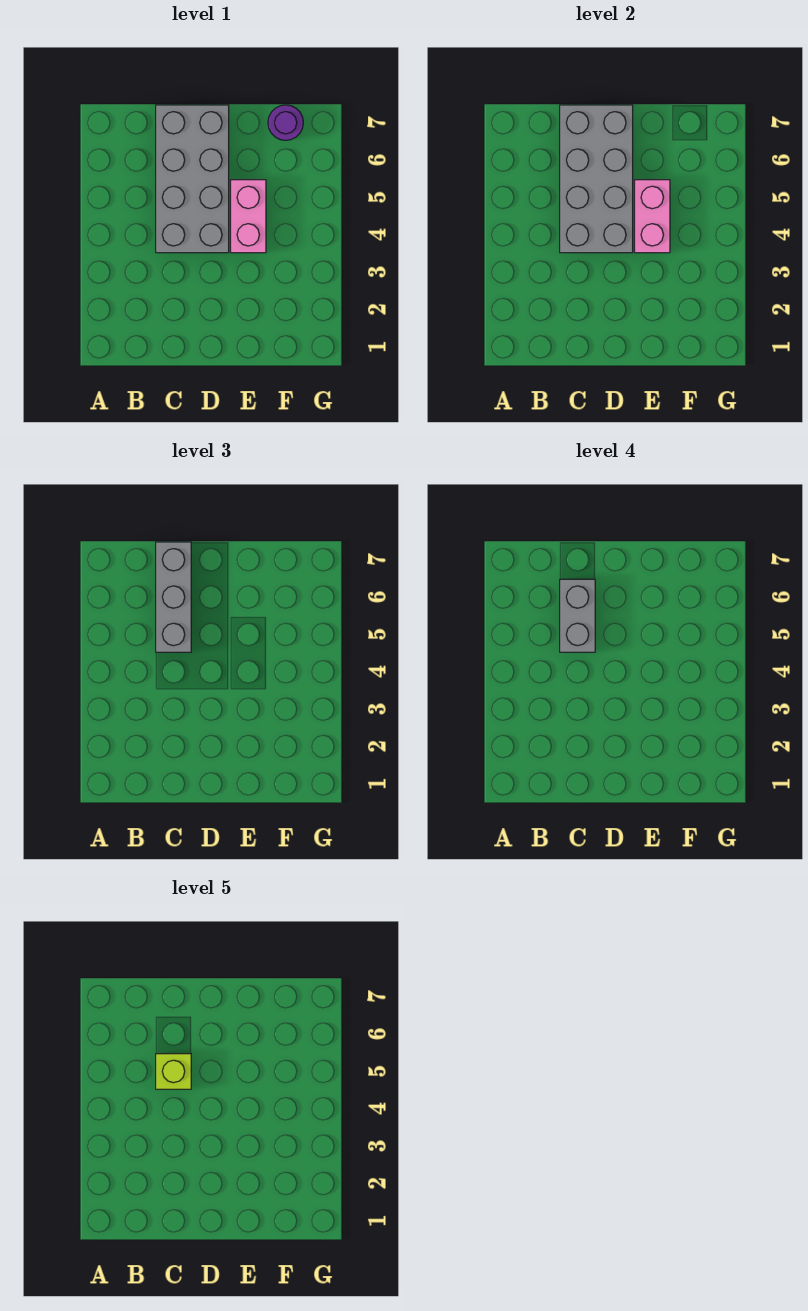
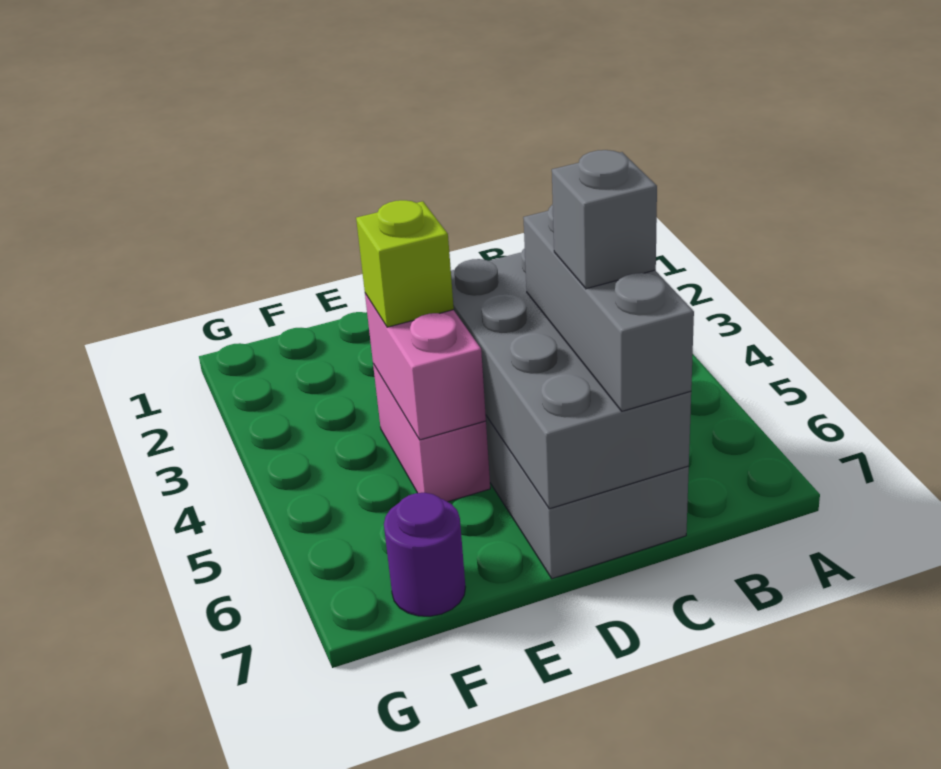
grey brick C5:C6 level 4 -> grey brick C6 level 4
lime brick C5 level 5 -> lime brick E4 level 3

